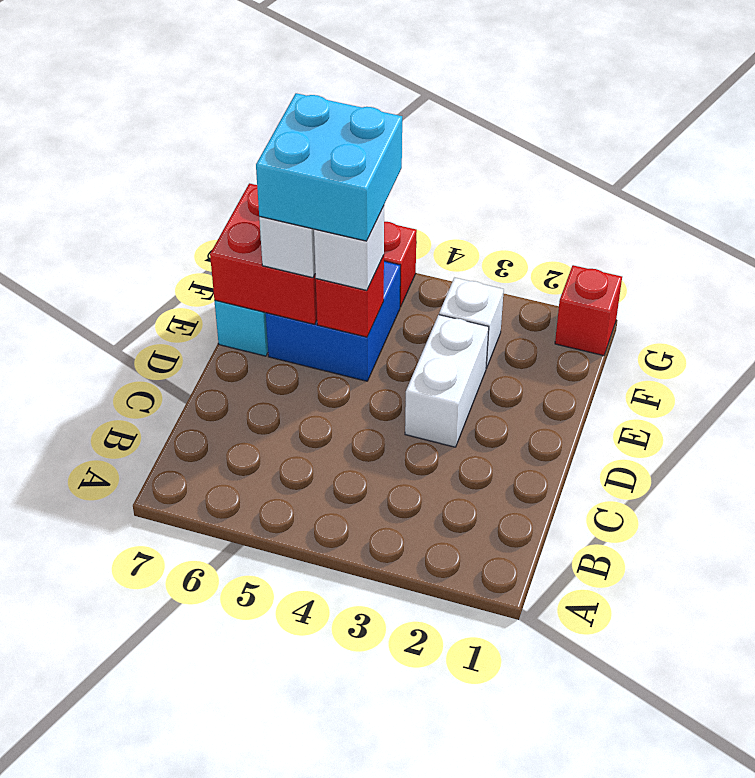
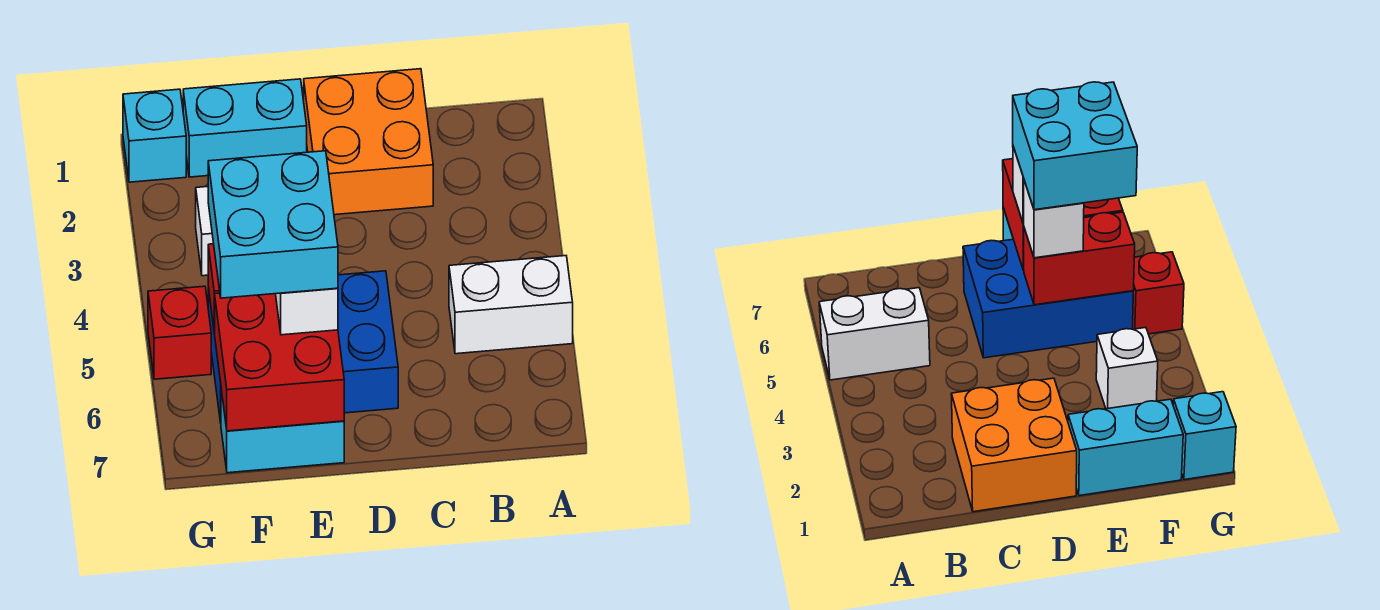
none -> orange brick C1:D2 level 1
white brick D3:E3 level 1 -> white brick A5:B5 level 1
none -> cyan brick E1:F1 level 1
blue brick E5:F6 level 1 -> blue brick D5:F6 level 1
red brick E5 level 2 -> red brick E5:F5 level 2
red brick G1 level 1 -> cyan brick G1 level 1

